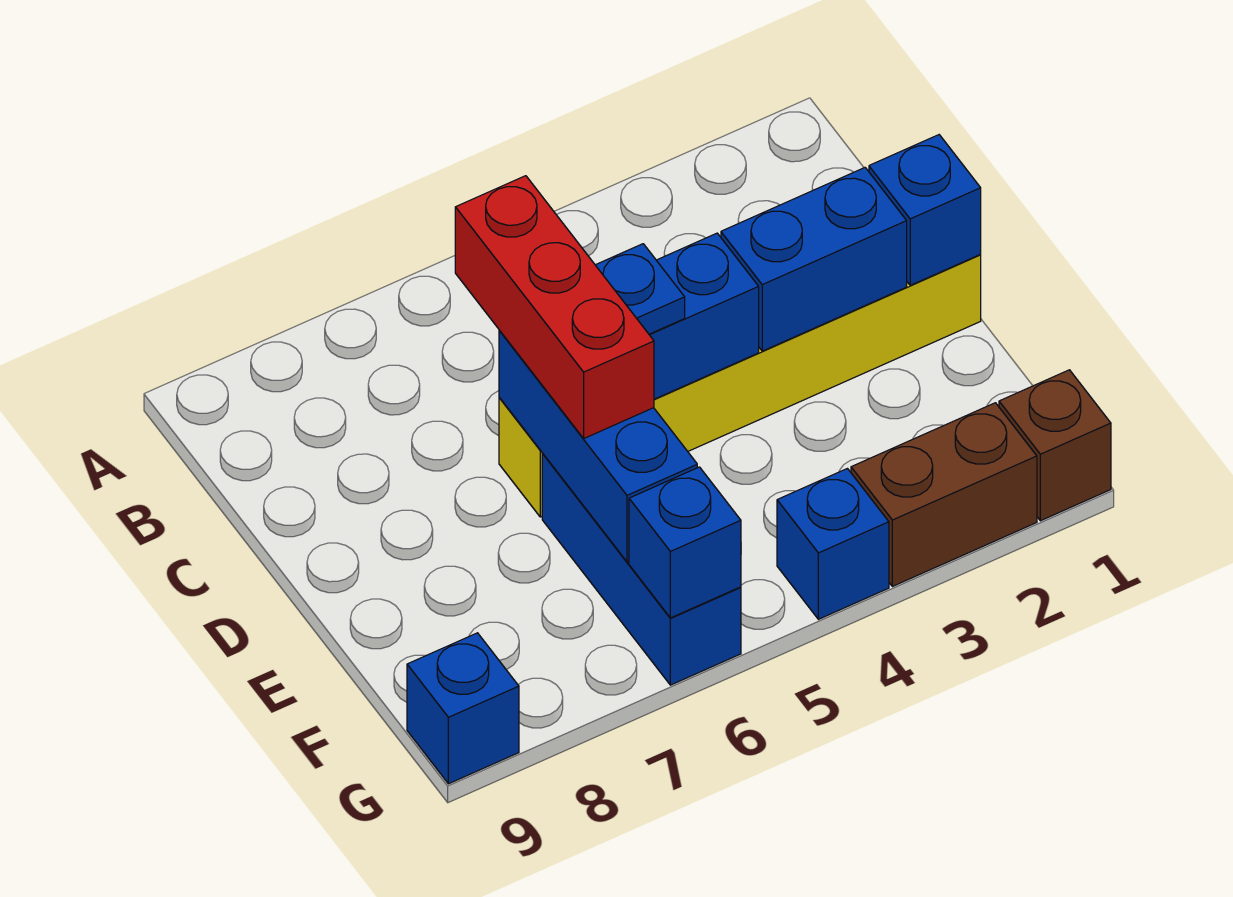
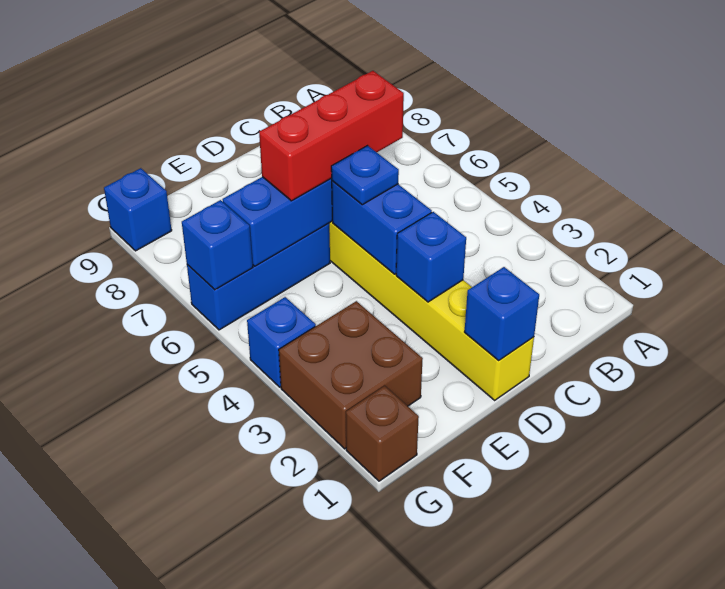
blue brick D2:D3 level 2 -> blue brick D3 level 2
brown brick G2:G3 level 1 -> brown brick F2:G3 level 1

